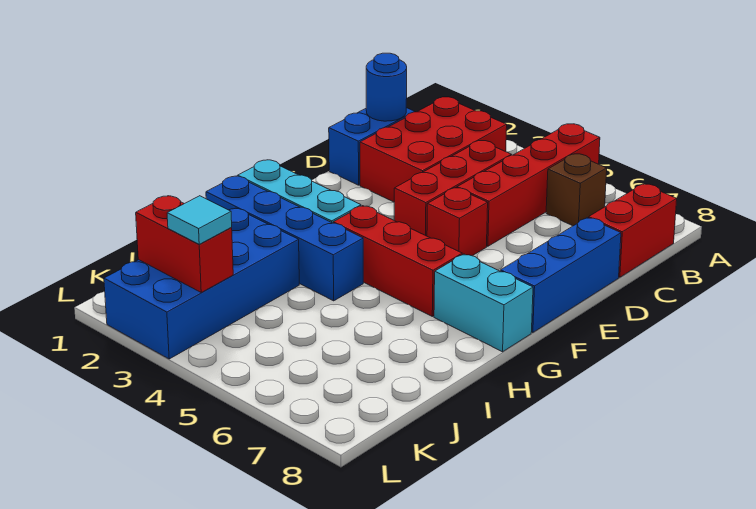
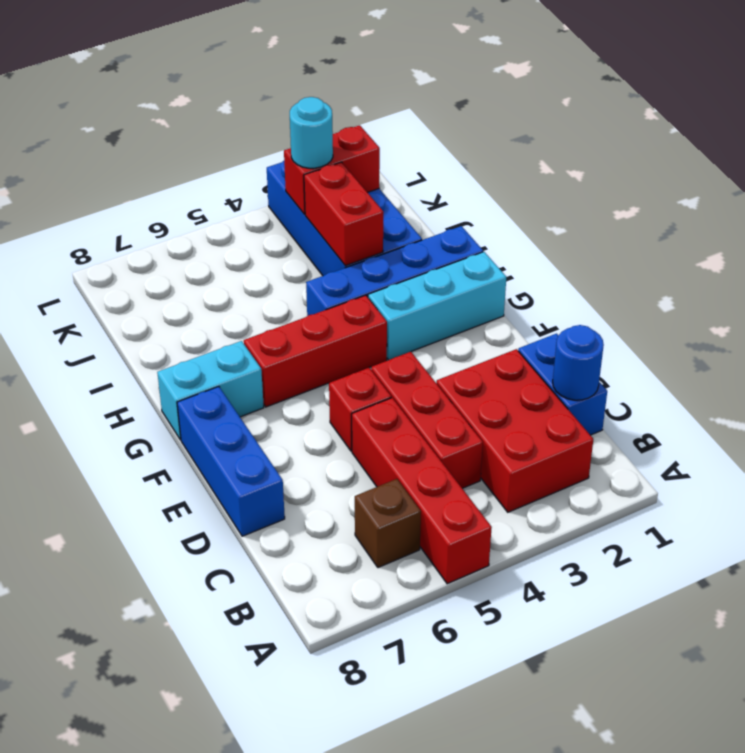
red brick B8:C8 level 1 -> red brick I3:J3 level 2
cyan tile K3 level 3 -> cyan round brick K3 level 3

